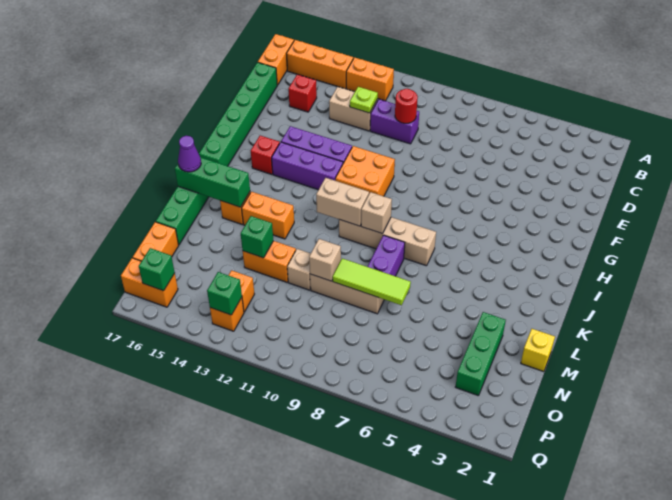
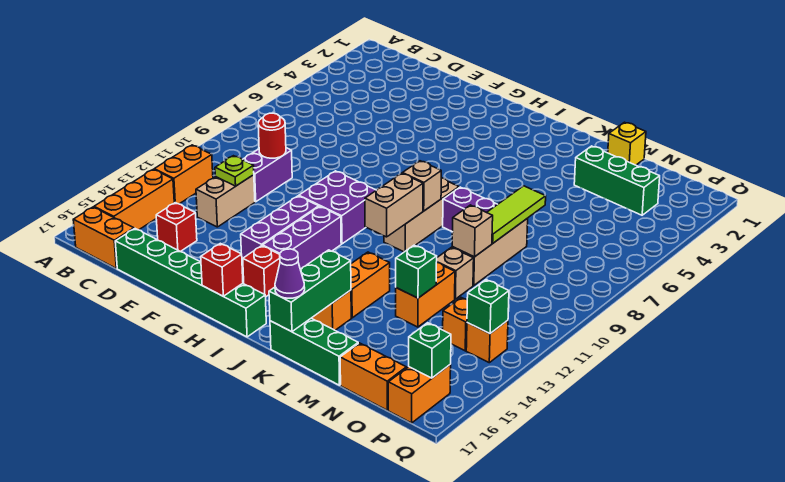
orange brick G10:H11 level 1 -> purple brick G10:H11 level 1
none -> red brick H17 level 2
tan brick J7:J10 level 1 -> tan brick J8:J10 level 1

